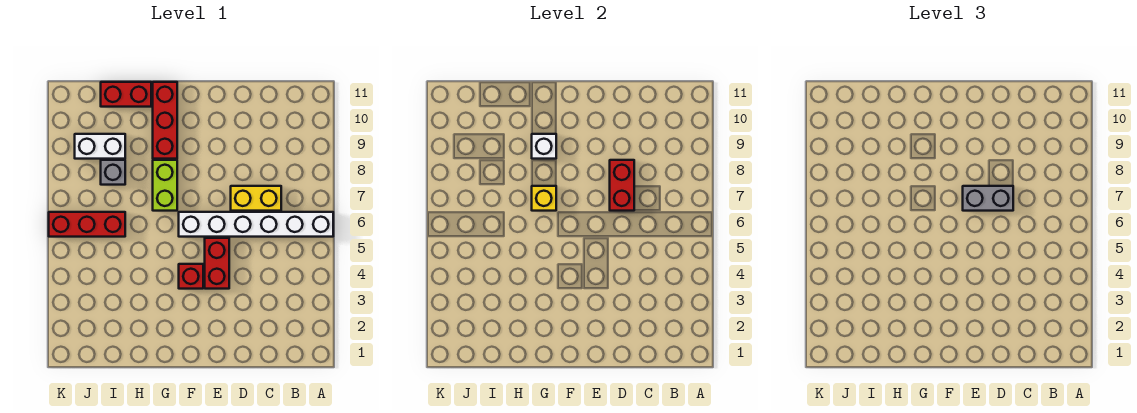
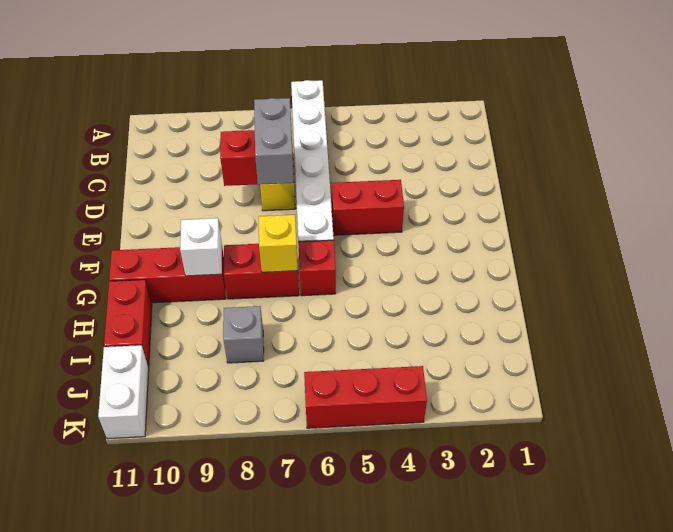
red brick F4 level 1 -> red brick G6 level 1
lime brick G7:G8 level 1 -> red brick G7:G8 level 1
red brick I6:K6 level 1 -> red brick K4:K6 level 1
white brick I9:J9 level 1 -> white brick J11:K11 level 1

